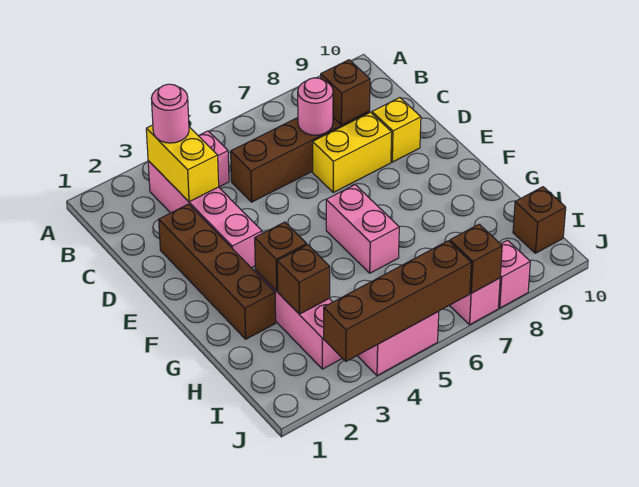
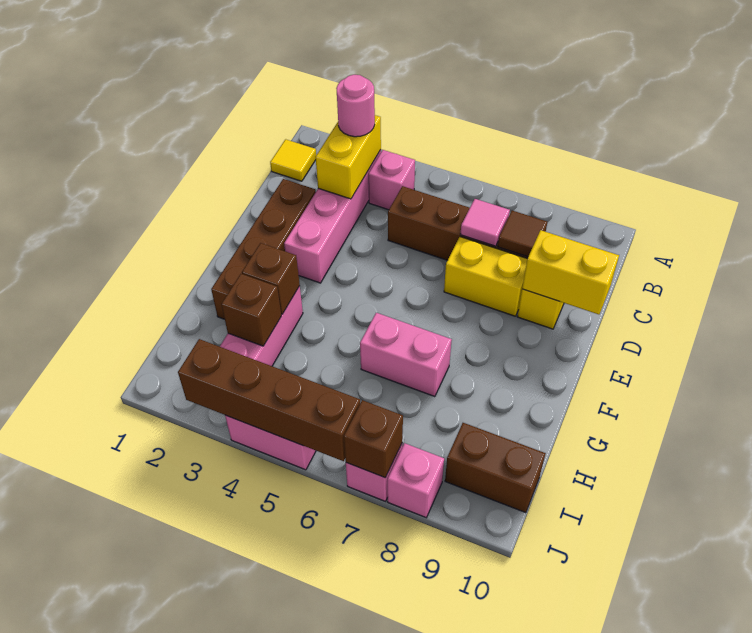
none -> yellow tile B1 level 1
pink round brick C7 level 2 -> pink tile C7 level 2
brown brick C8 level 2 -> brown tile C8 level 2
none -> yellow brick D9:D10 level 2
pink brick F6:G6 level 1 -> pink brick G6:G7 level 1
brown brick I10 level 1 -> brown brick I9:I10 level 1

